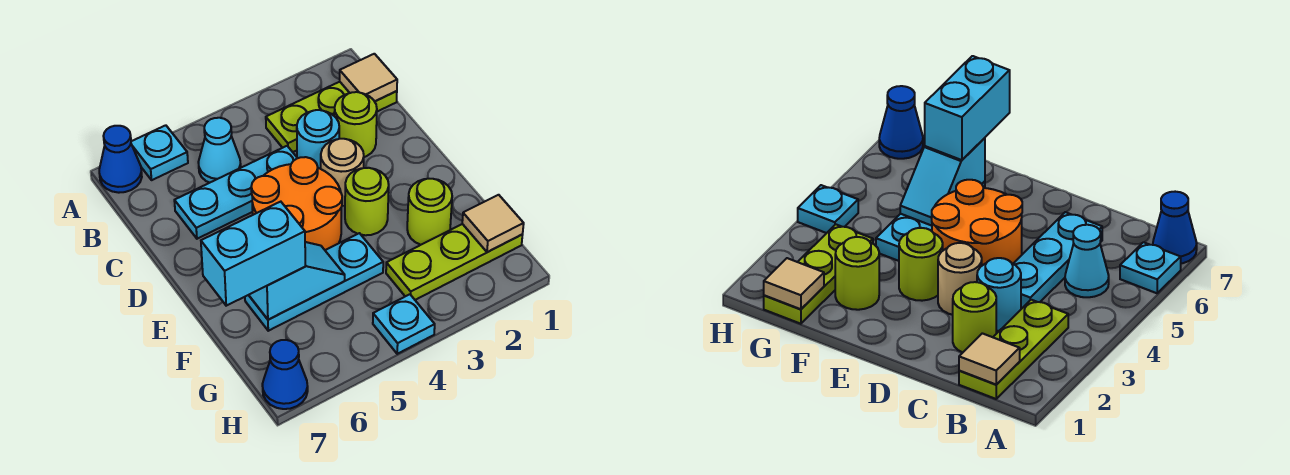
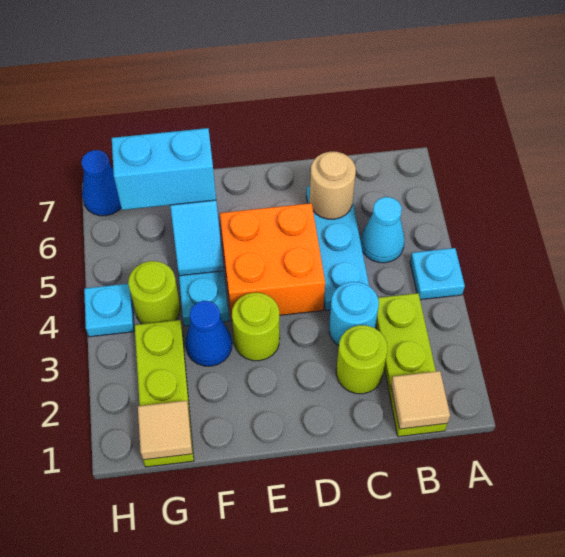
cyan plate A6 level 1 -> cyan plate A4 level 1
blue cone A7 level 1 -> blue cone F3 level 1
tan round brick D3 level 1 -> tan round brick C6 level 2
orange round brick D4:E5 level 1 -> orange brick D4:E5 level 1
lime round brick F2 level 1 -> lime round brick G4 level 1
cyan brick F6:F7 level 3 -> cyan brick F6:G6 level 3

